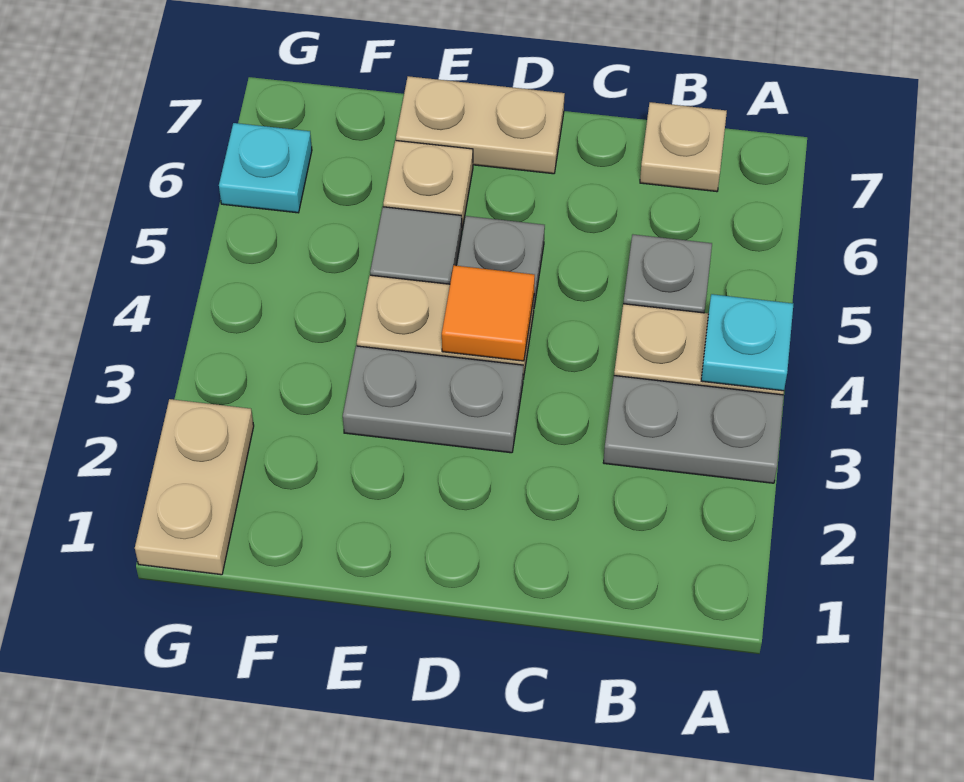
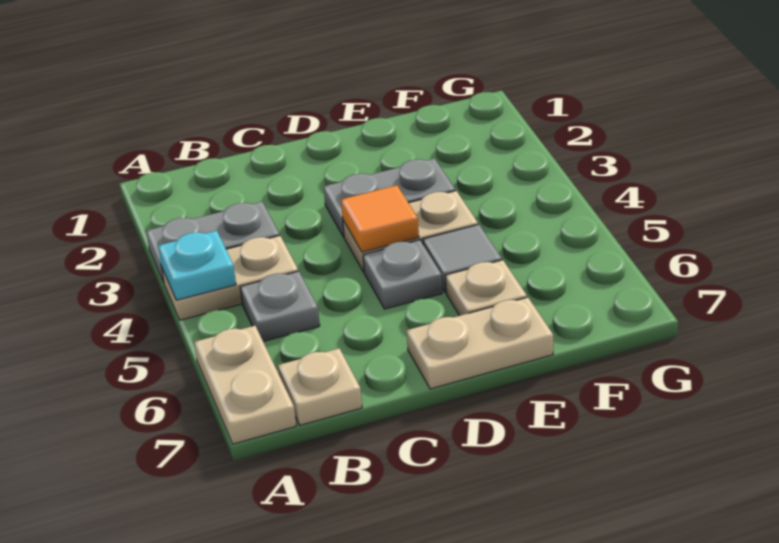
tan plate G1:G2 level 1 -> tan plate A6:A7 level 1
cyan plate G6 level 1 -> none

